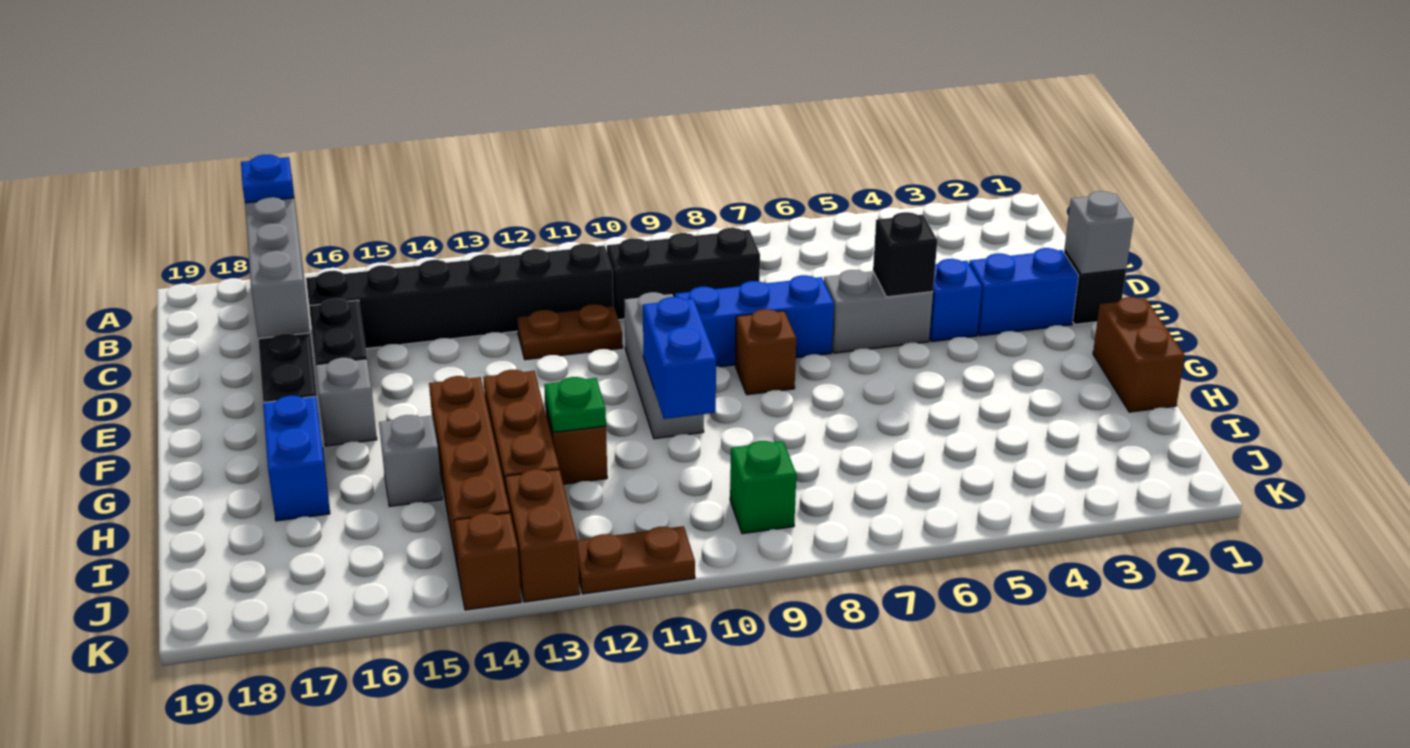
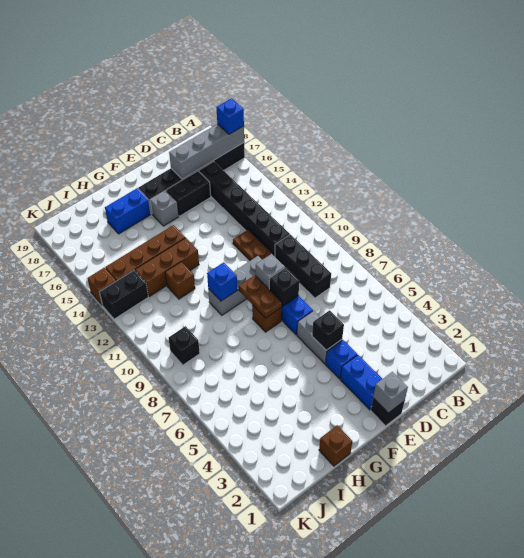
blue plate A17 level 3 -> blue brick A17 level 3
none -> black brick E8 level 2
brown brick G1:H1 level 1 -> brown brick H1 level 1
blue brick G10:H10 level 2 -> blue brick G10 level 2
green plate H12 level 2 -> none
grey brick H15 level 1 -> grey brick E9 level 2
green brick J9 level 1 -> black brick J9 level 1
brown brick J13:K13 level 1 -> black brick J13:K13 level 1
brown plate K11:K12 level 1 -> brown plate F8:F9 level 2

